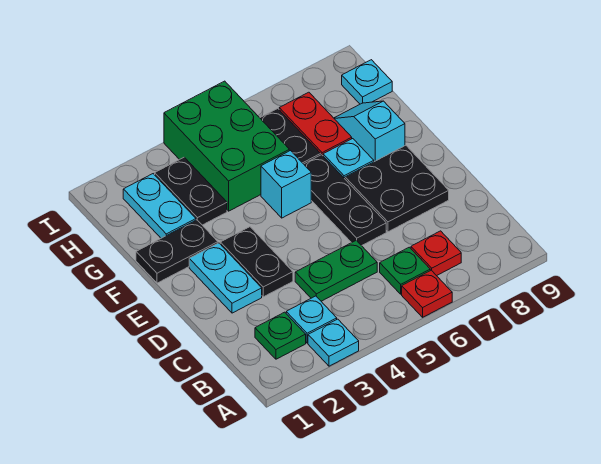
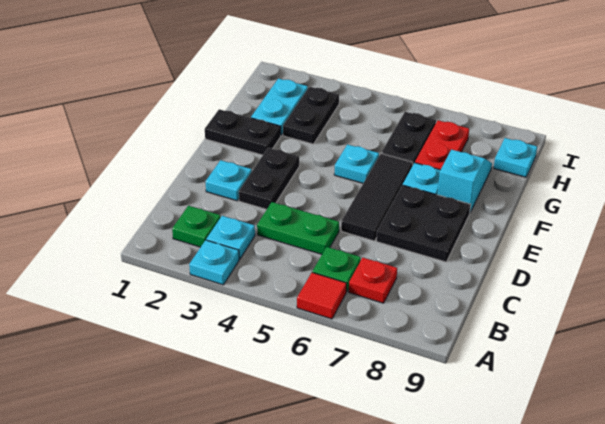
red plate A6 level 1 -> red tile A6 level 1
cyan plate D2:E2 level 1 -> cyan plate D2 level 1
black plate D6:F6 level 1 -> black tile D6:F6 level 1
cyan brick F5 level 1 -> cyan plate F5 level 1
green brick G4:I5 level 1 -> none

